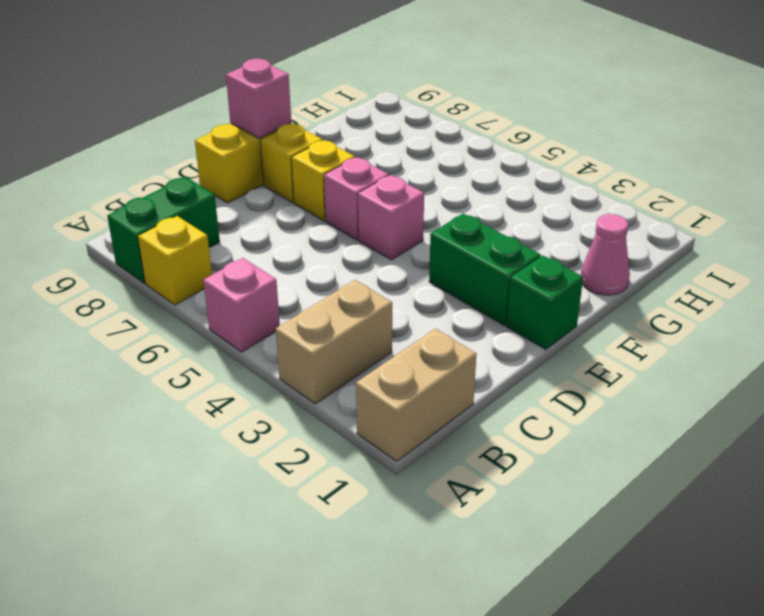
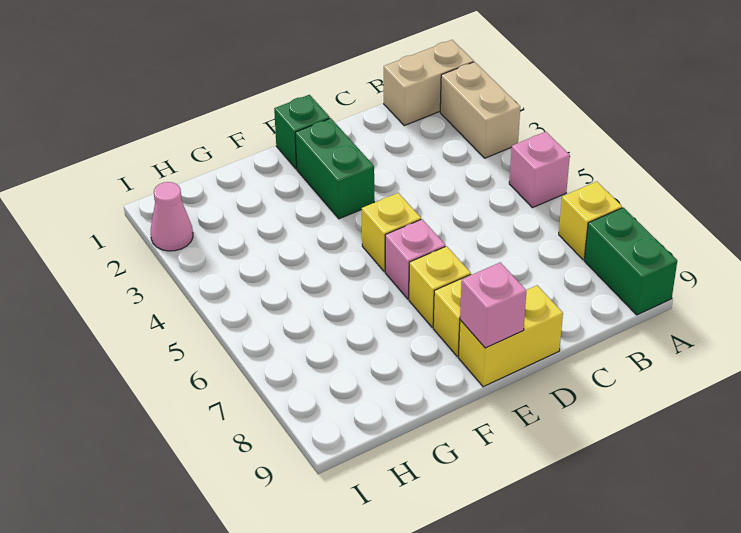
tan brick A3:B3 level 1 -> tan brick A2:A3 level 1
green brick A8:B8 level 1 -> green brick A8:A9 level 1
pink brick E5 level 1 -> yellow brick E5 level 1
pink cone G1 level 1 -> pink cone I2 level 1

